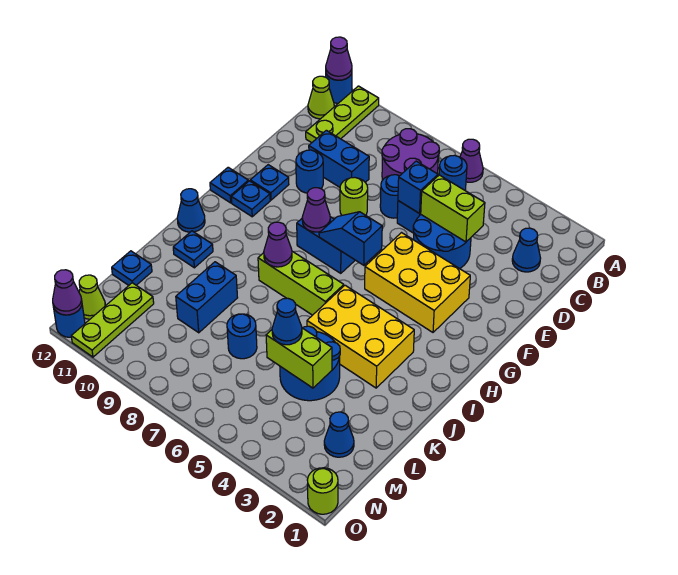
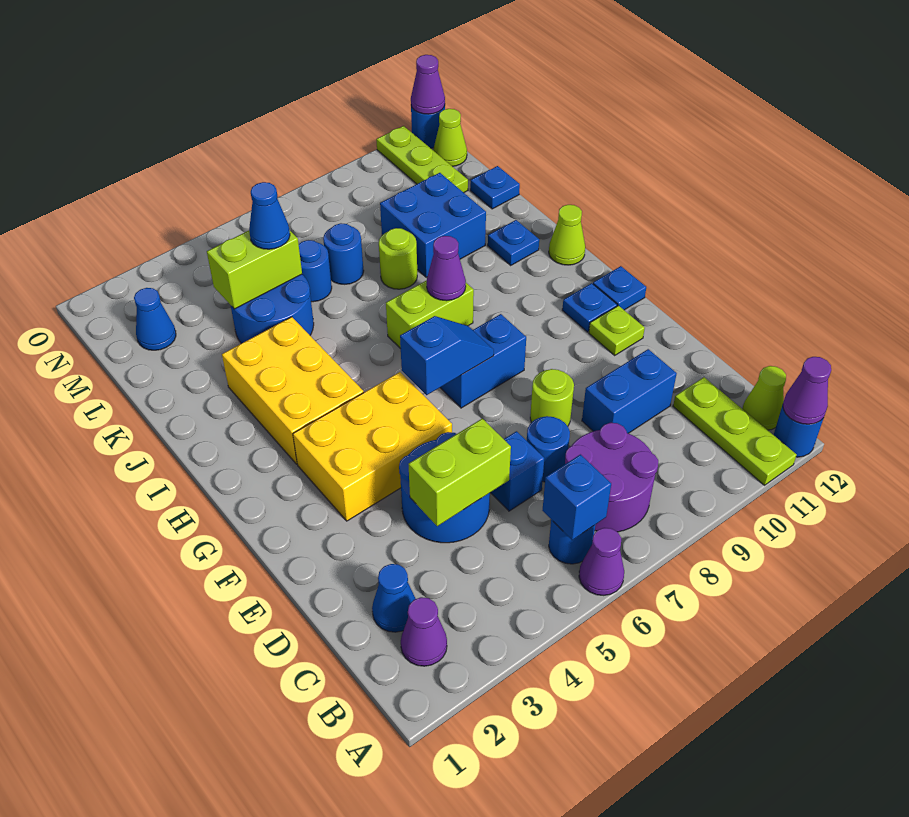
blue brick D6 level 2 -> blue brick B6 level 2
blue round brick E10 level 1 -> blue round brick L6 level 1
blue plate F11 level 1 -> lime plate F11 level 1
purple cone G8 level 2 -> purple cone B2 level 1
yellow brick I3:J5 level 1 -> yellow brick H3:J4 level 1
lime brick I6:I8 level 1 -> lime brick I7:I8 level 1
blue cone I12 level 1 -> lime cone I12 level 1
blue brick K9:L9 level 1 -> blue brick K9:L10 level 1
lime round brick O1 level 1 -> lime round brick K8 level 1

